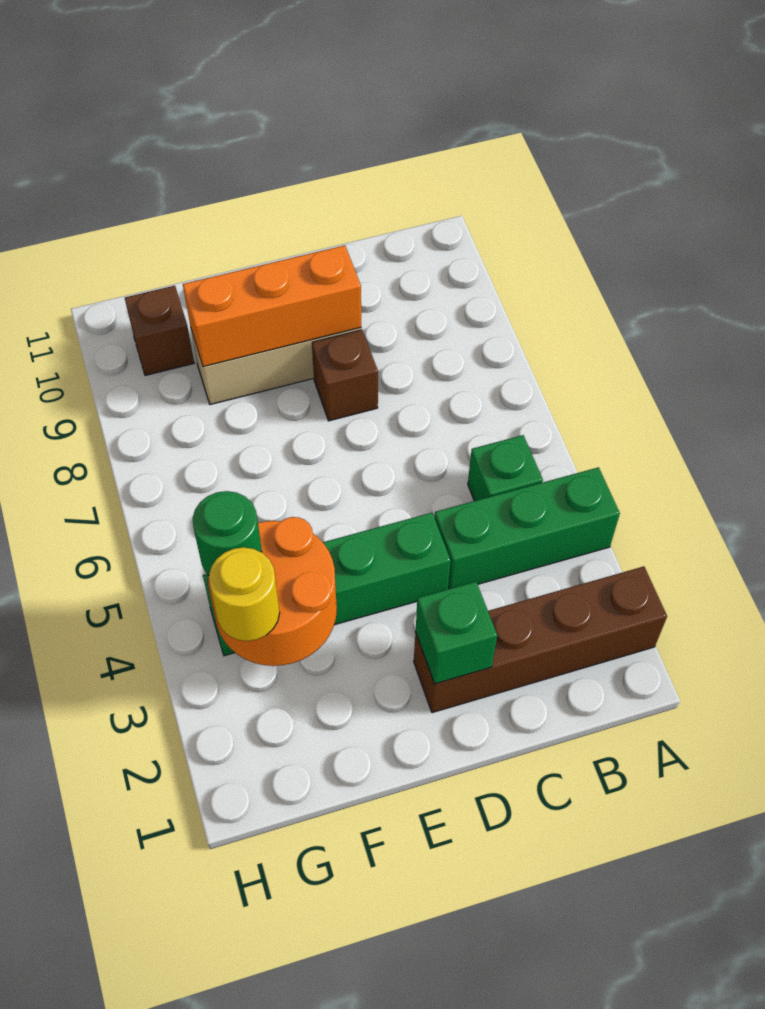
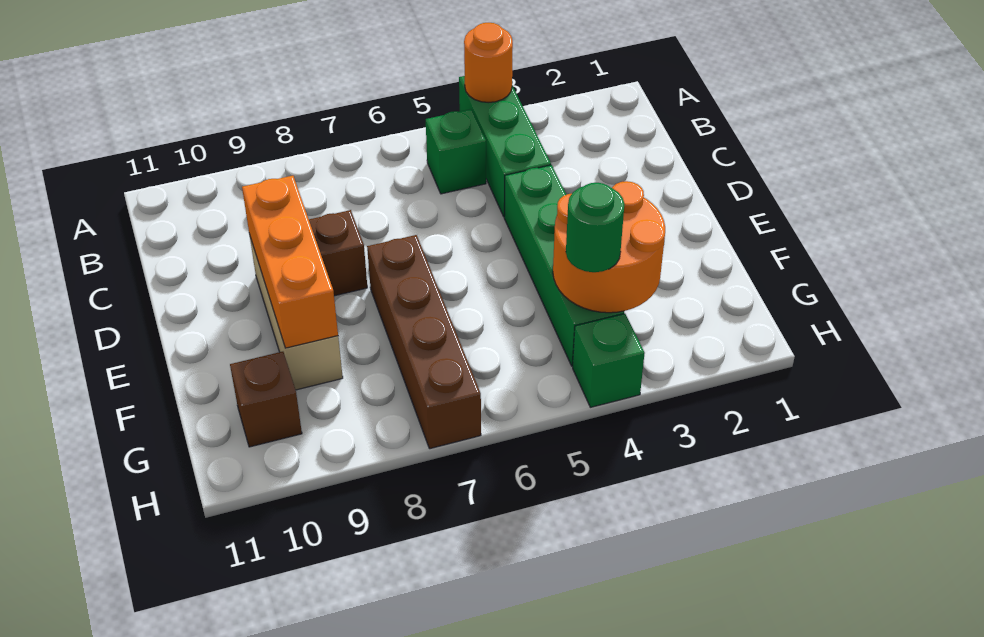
brown brick A2:D2 level 1 -> brown brick E7:H7 level 1
none -> orange round brick A4 level 2
green brick D2 level 2 -> green brick H4 level 1
yellow round brick G3 level 3 -> none

